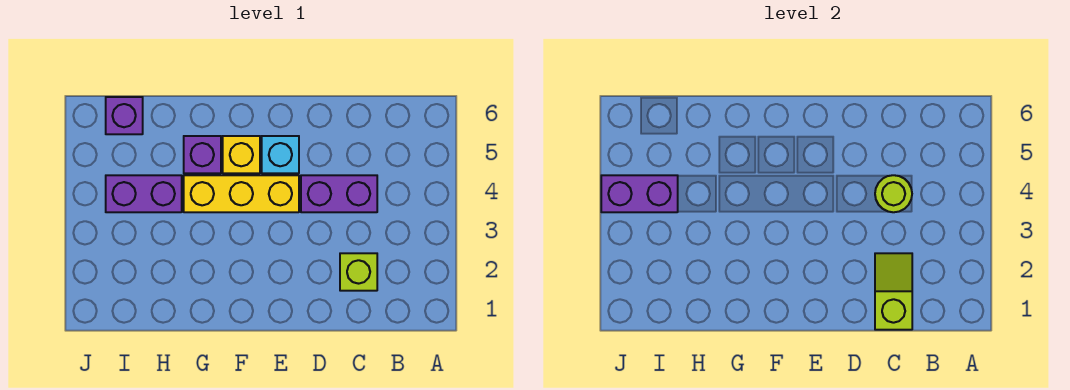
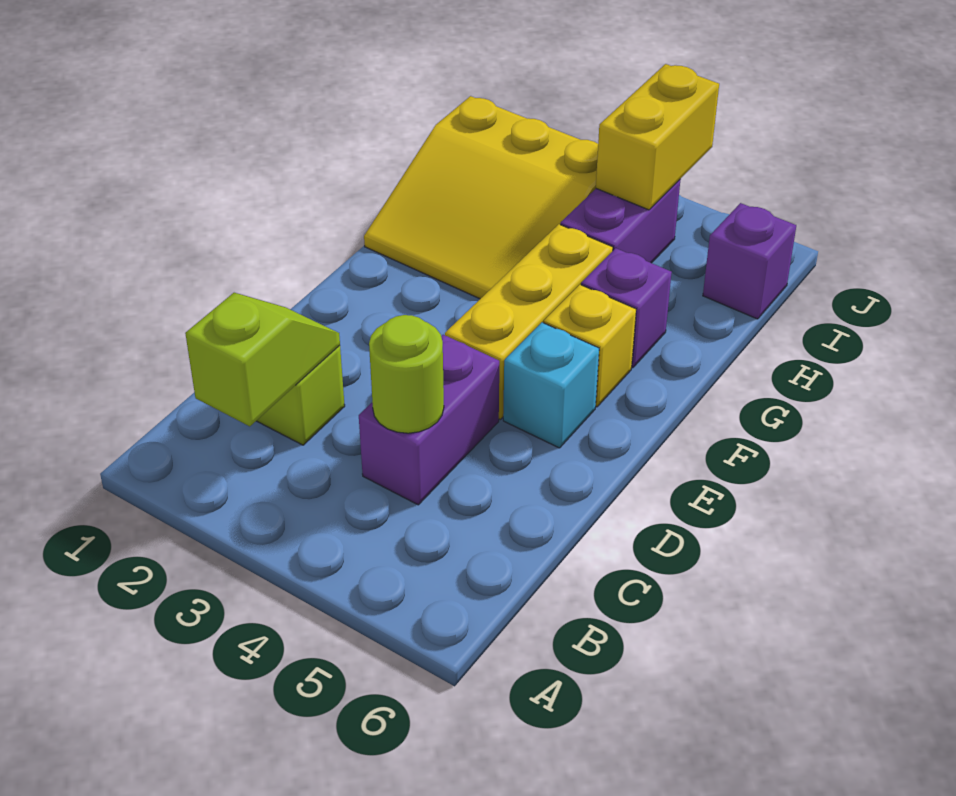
lime slope C1:C2 level 2 top 1 -> lime slope B2:C2 level 2 top B
none -> yellow slope G1:I3 level 1 top I
purple brick I4:J4 level 2 -> yellow brick I4:J4 level 2

